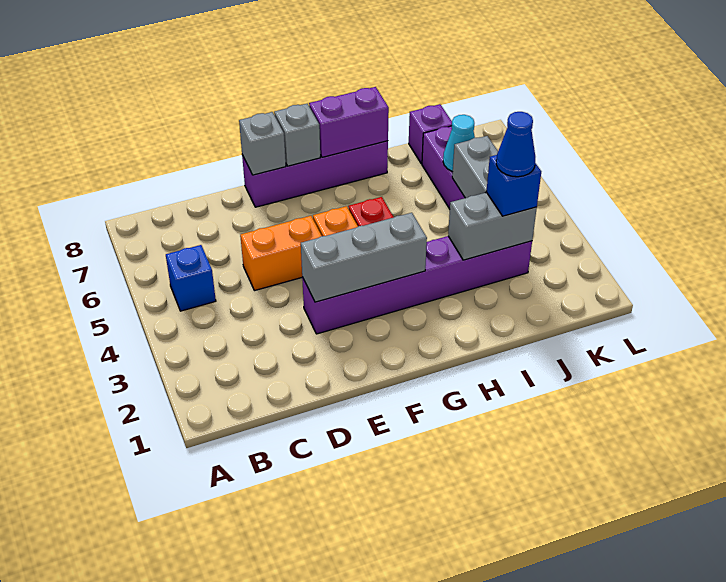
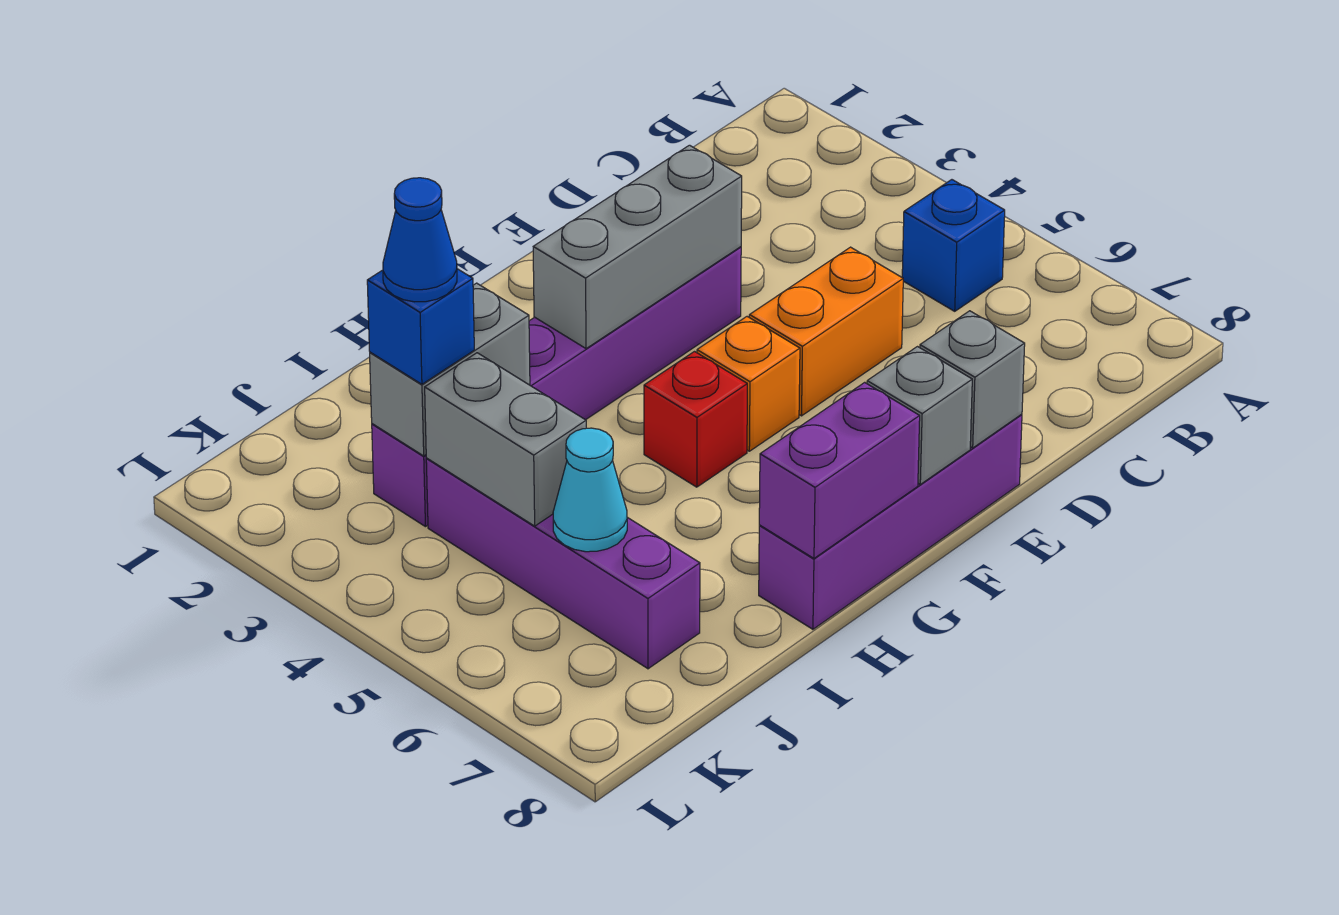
purple brick J8 level 1 -> none

